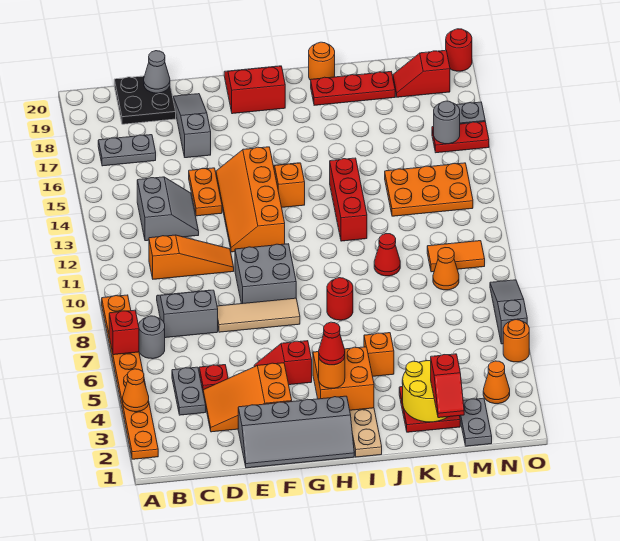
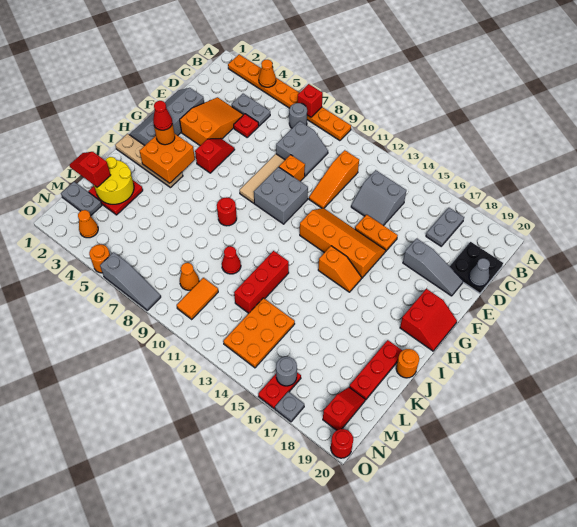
orange brick J5 level 1 -> orange brick E9 level 1
red brick J12:J14 level 1 -> red brick J12:L12 level 1

